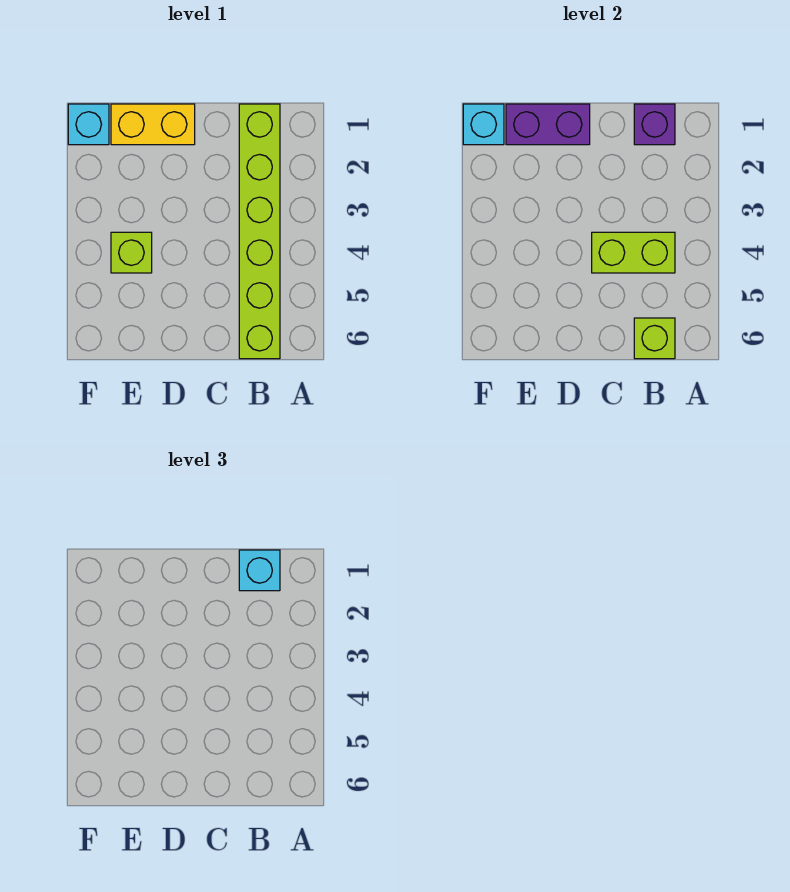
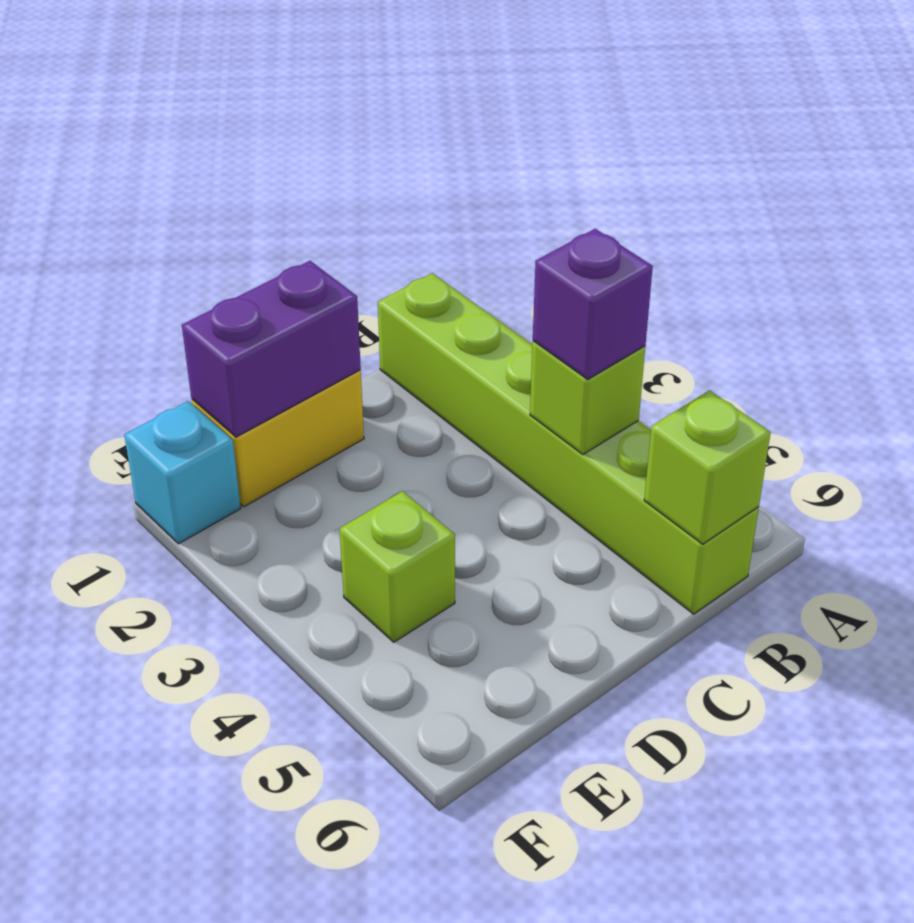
purple brick B1 level 2 -> purple brick B4 level 3
cyan brick B1 level 3 -> none
lime brick B4:C4 level 2 -> lime brick B4 level 2
cyan brick F1 level 2 -> none

